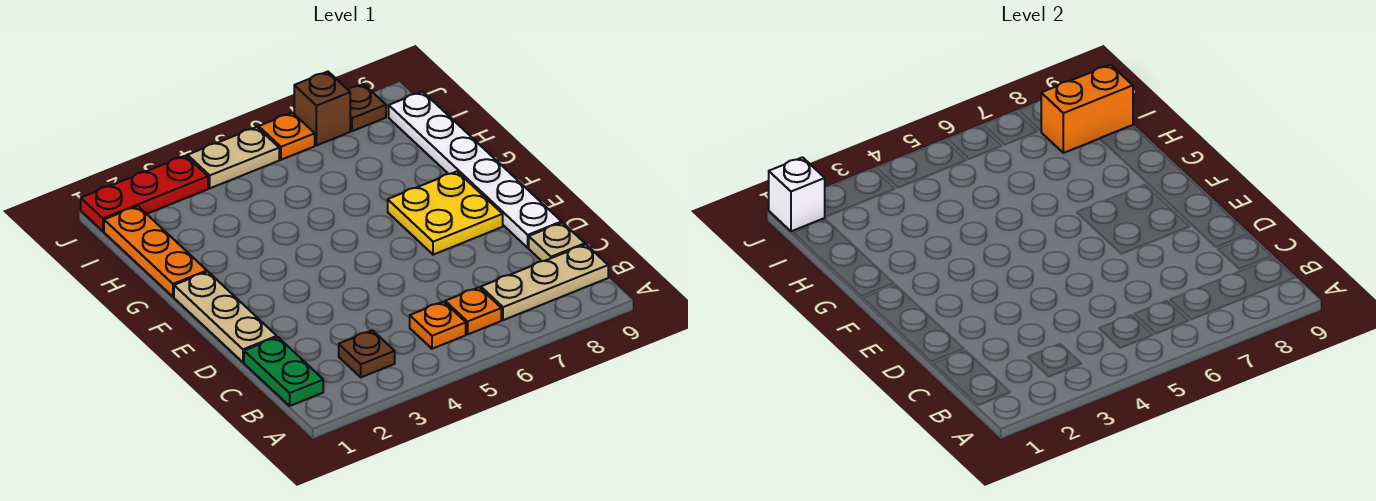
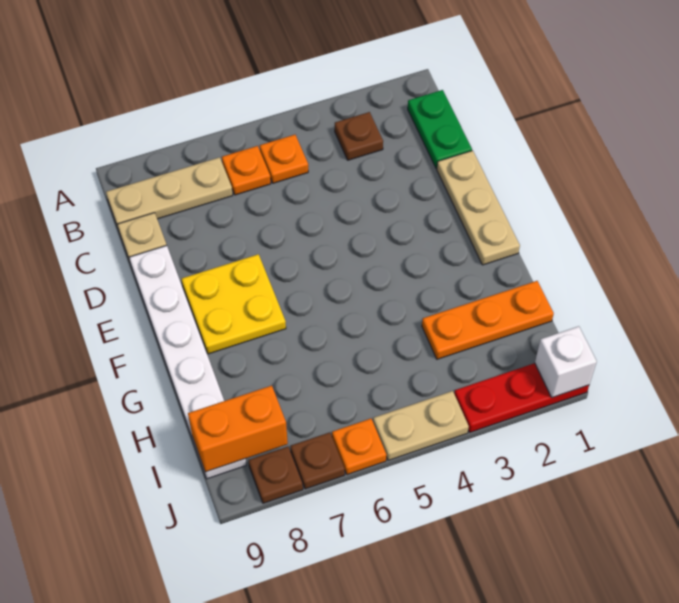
orange plate G1:I1 level 1 -> orange plate H1:H3 level 1
brown brick J7 level 1 -> brown plate J7 level 1

